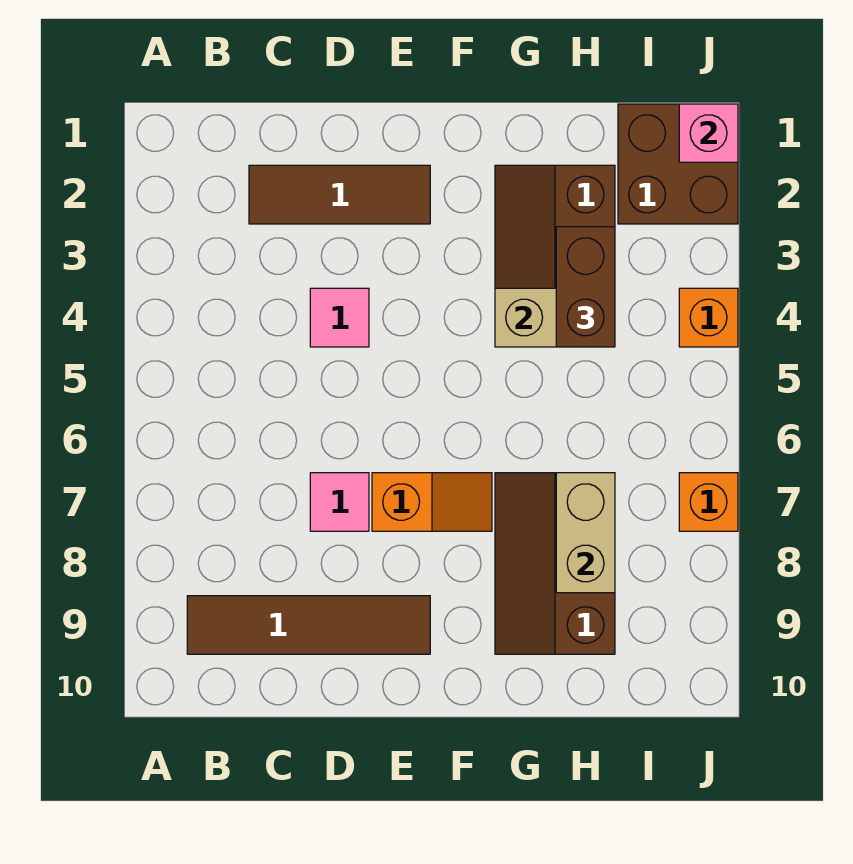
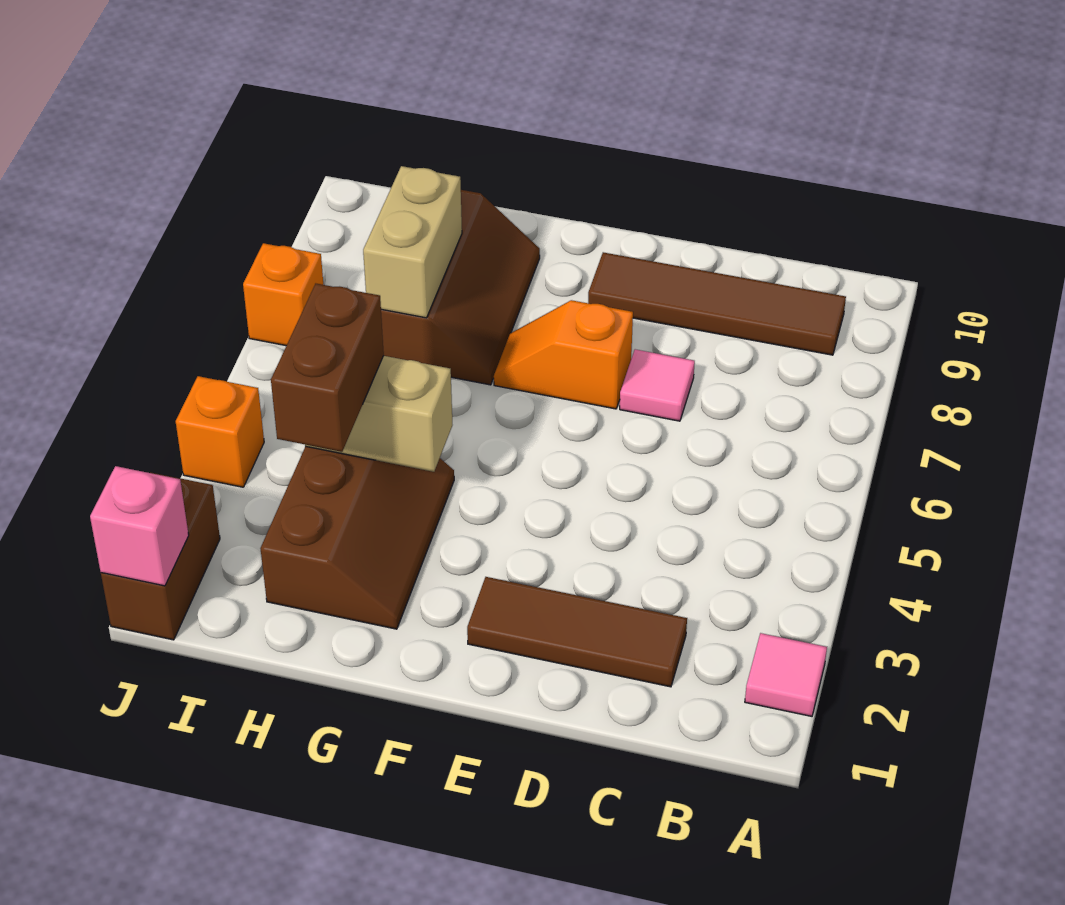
pink tile D4 level 1 -> pink tile A2 level 1
brown brick I1:J2 level 1 -> brown brick J1:J2 level 1

